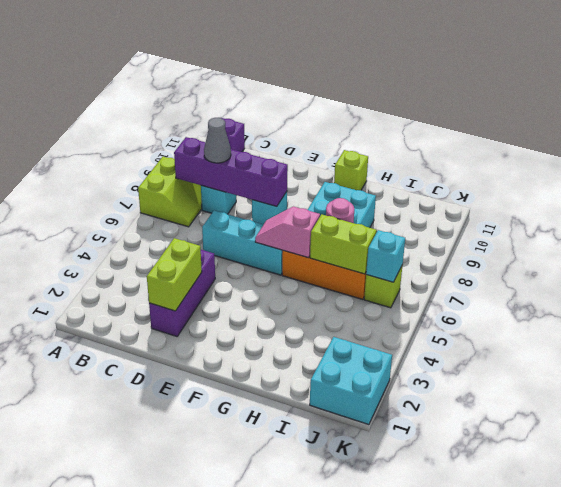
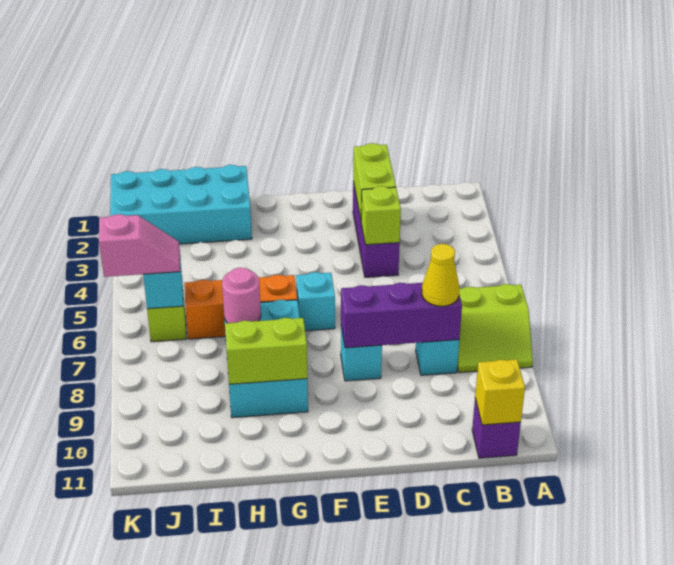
lime slope A7:B8 level 1 top A -> lime slope A7:B8 level 1 top 7
purple brick B8:E8 level 2 -> purple brick C8:E8 level 2
none -> yellow brick B11 level 2
grey cone C8 level 3 -> yellow cone C8 level 3
cyan brick D6:F6 level 1 -> cyan brick F6 level 1
pink slope F6:G6 level 2 top G -> pink slope J6:K6 level 3 top K
lime brick G11 level 1 -> lime brick D4 level 2
lime brick H6:I6 level 2 -> lime brick G9:H9 level 2
cyan brick J1:K2 level 1 -> cyan brick H1:K2 level 1

